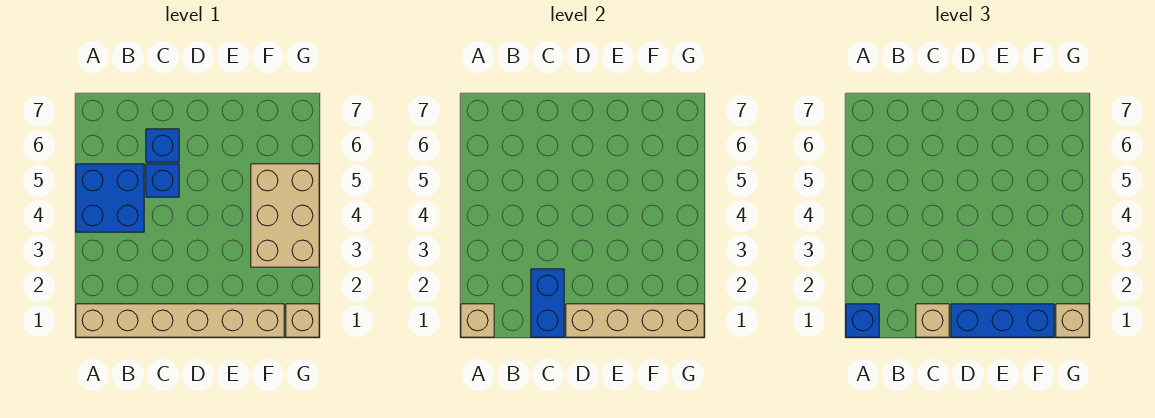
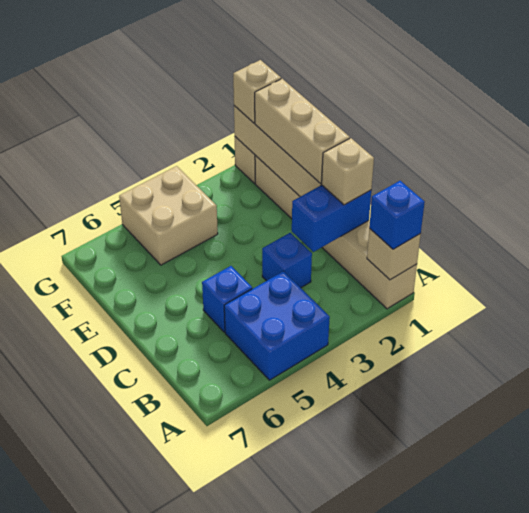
blue brick C6 level 1 -> blue brick C3 level 1
blue brick D1:F1 level 3 -> tan brick D1:F1 level 3
tan brick F3:G5 level 1 -> tan brick F4:G5 level 1

